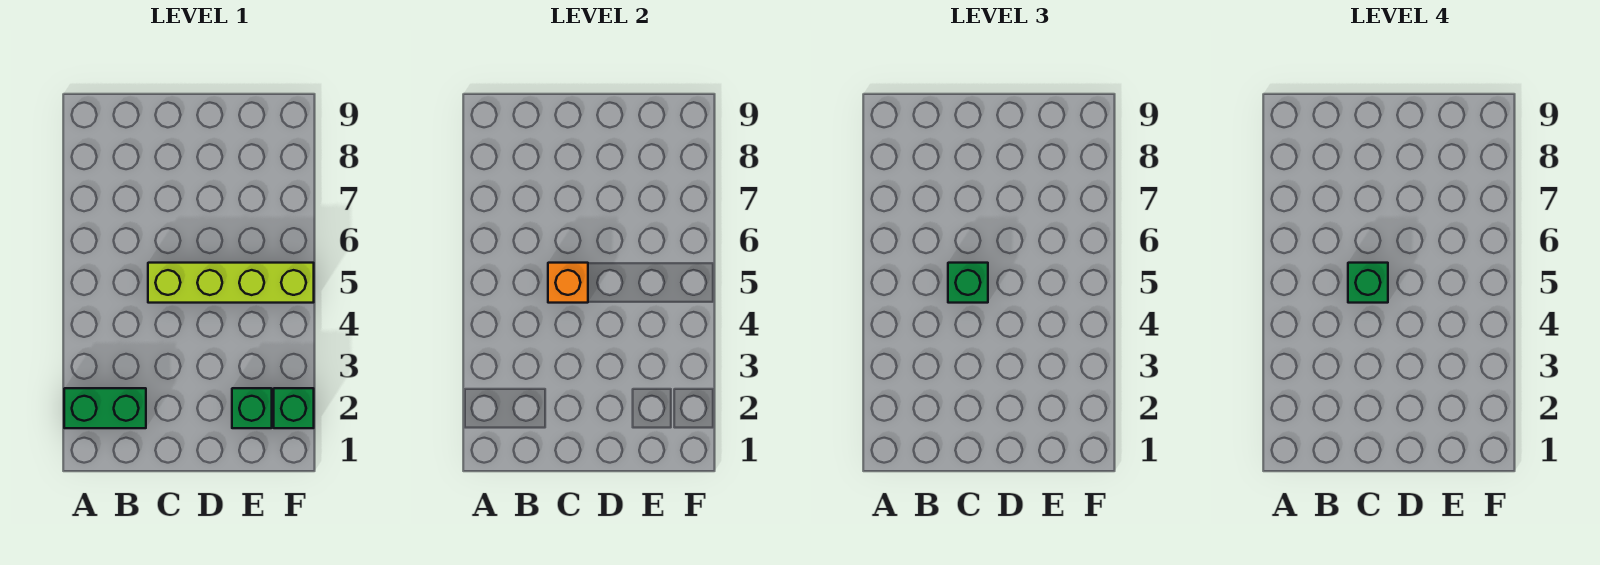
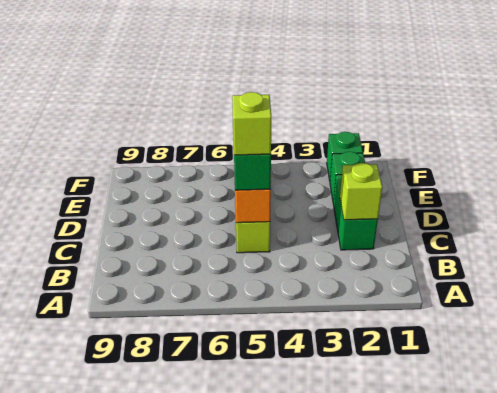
green brick A2:B2 level 1 -> green brick C2:D2 level 1
none -> lime brick C2 level 2
green brick C5 level 4 -> lime brick C5 level 4

